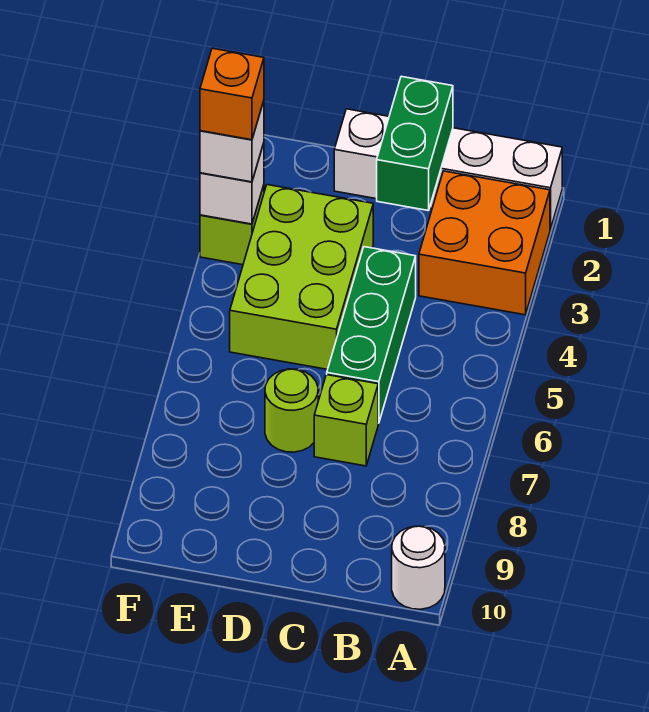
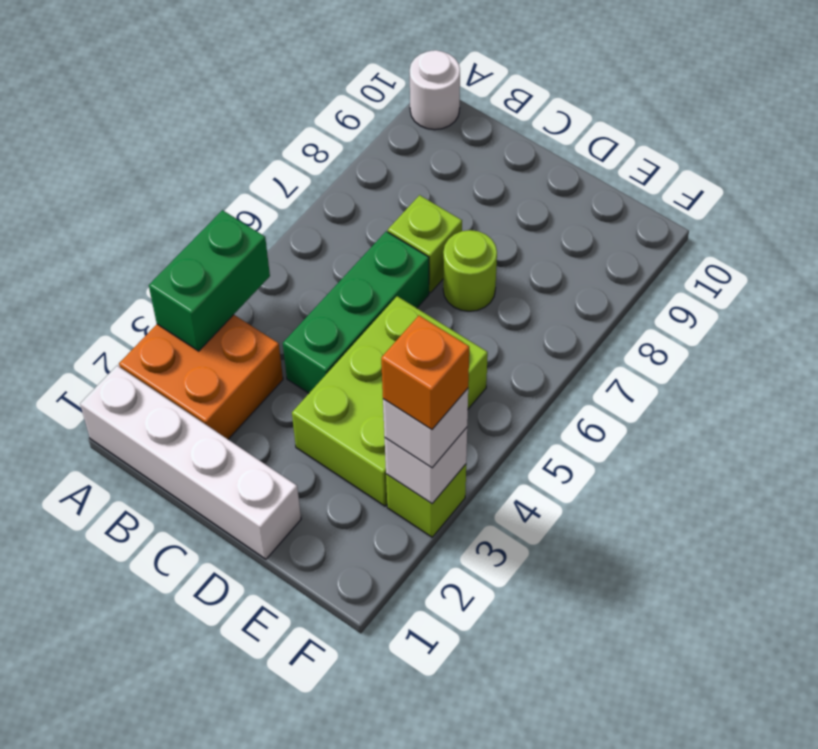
green brick C1:C2 level 2 -> green brick A3:A4 level 2

